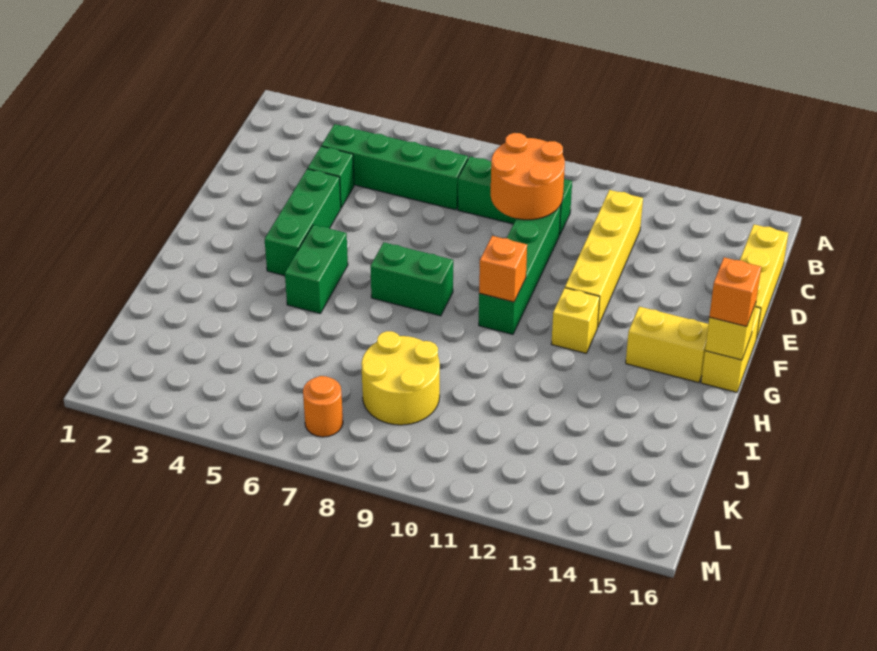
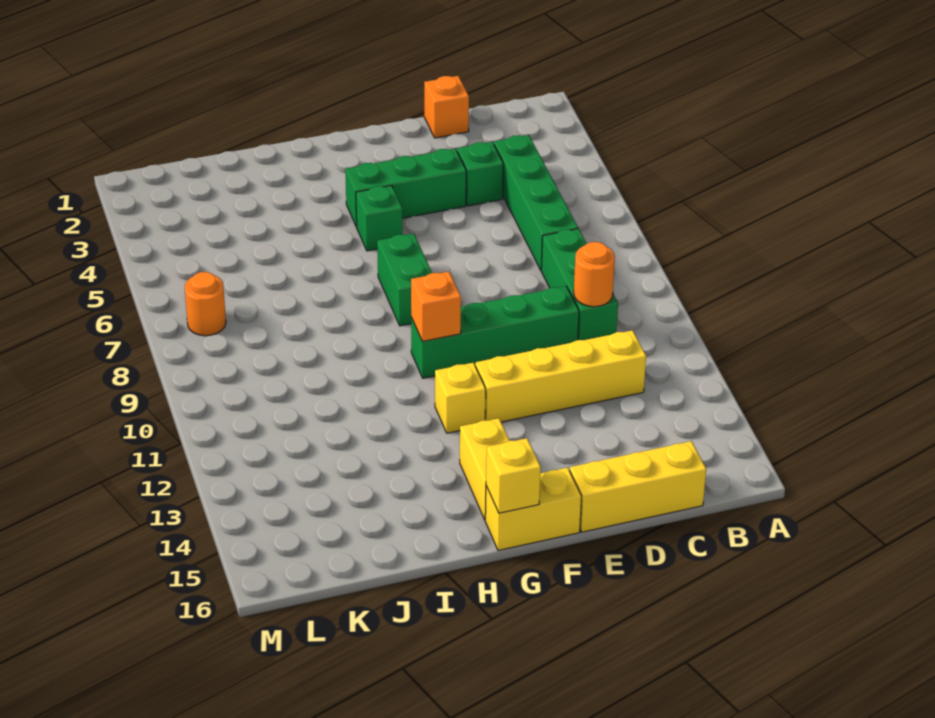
orange round brick C9:D10 level 2 -> orange round brick C10 level 2
green brick G5:H5 level 1 -> green brick G5 level 1
orange brick G16 level 3 -> orange brick D1 level 1
yellow round brick J8:K9 level 1 -> none

